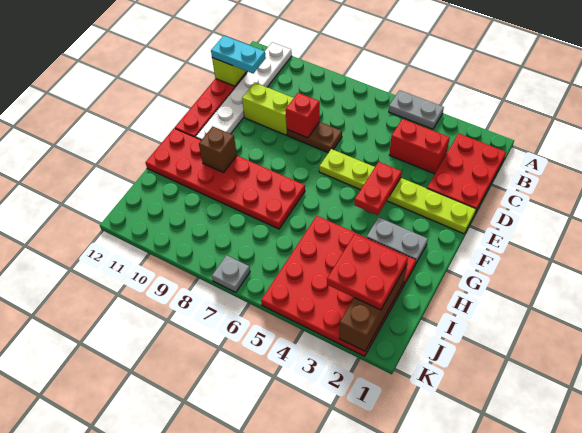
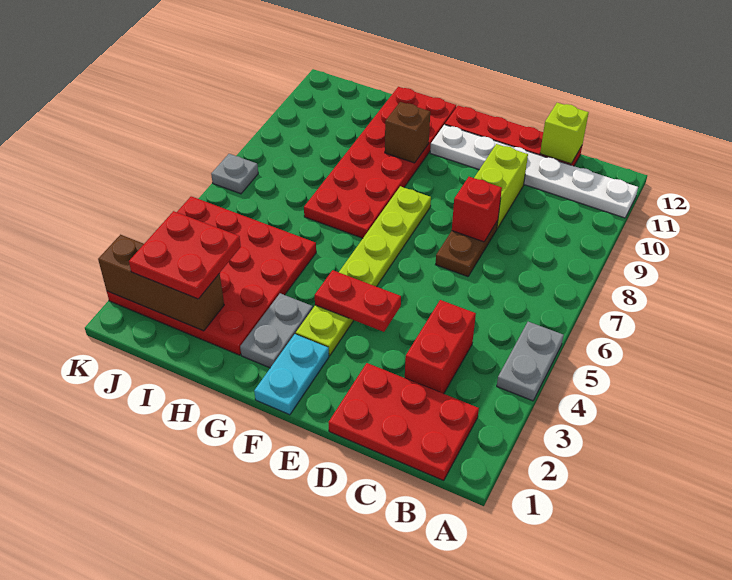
cyan plate C11:C12 level 3 -> cyan plate F1:F2 level 1
lime plate E1:E6 level 1 -> lime plate F3:F8 level 1

